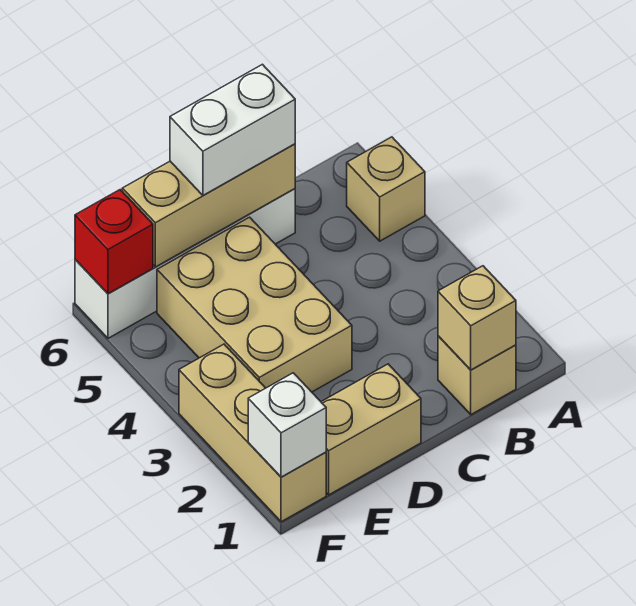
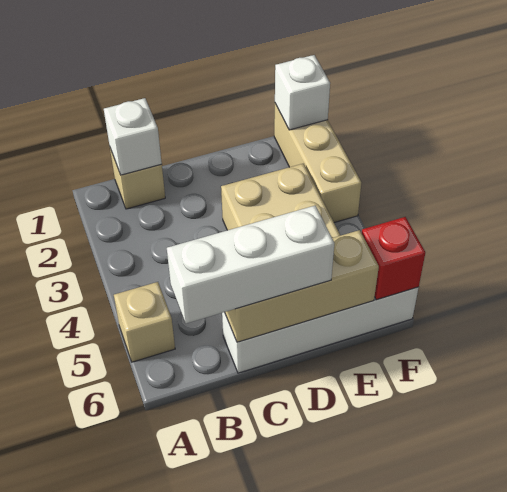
tan brick B1 level 2 -> white brick B1 level 2
white brick C6:D6 level 3 -> white brick B6:D6 level 3
tan brick D1:E1 level 1 -> none

